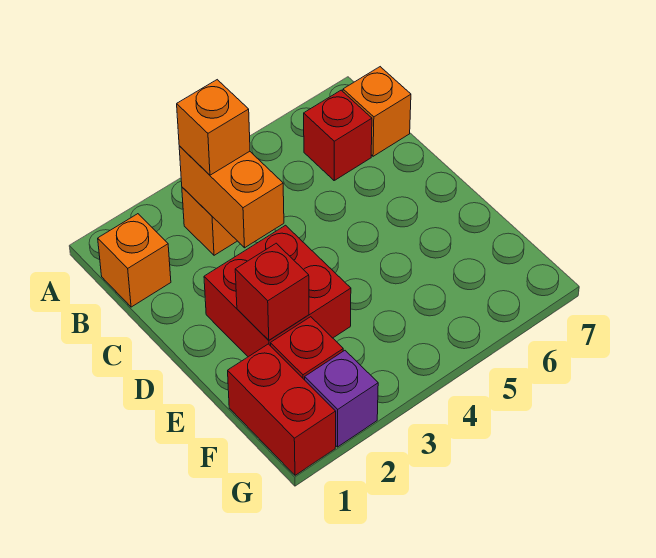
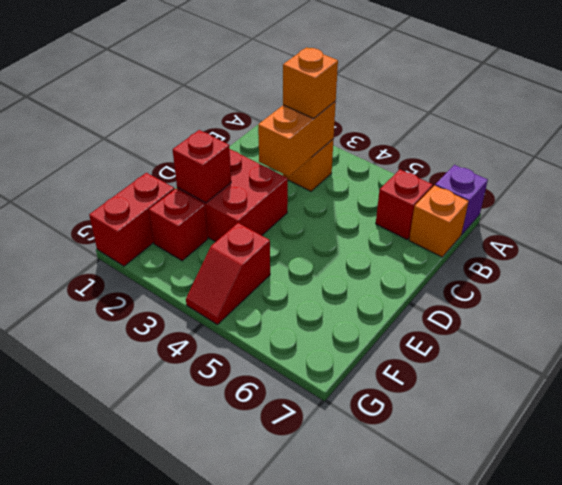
orange brick B1 level 1 -> none
none -> red slope F4:G4 level 1 top F
purple brick G2 level 1 -> purple brick A7 level 1

